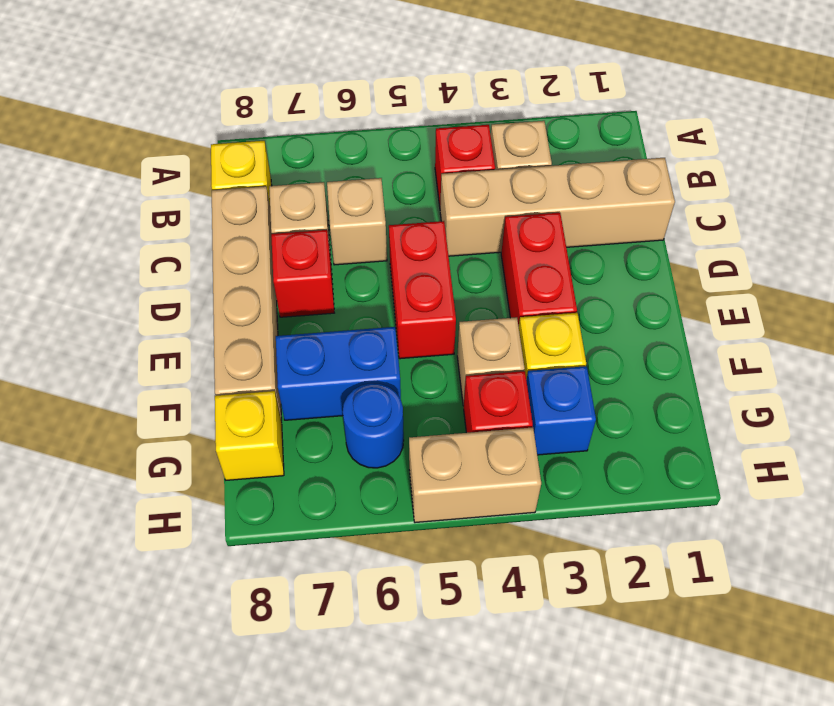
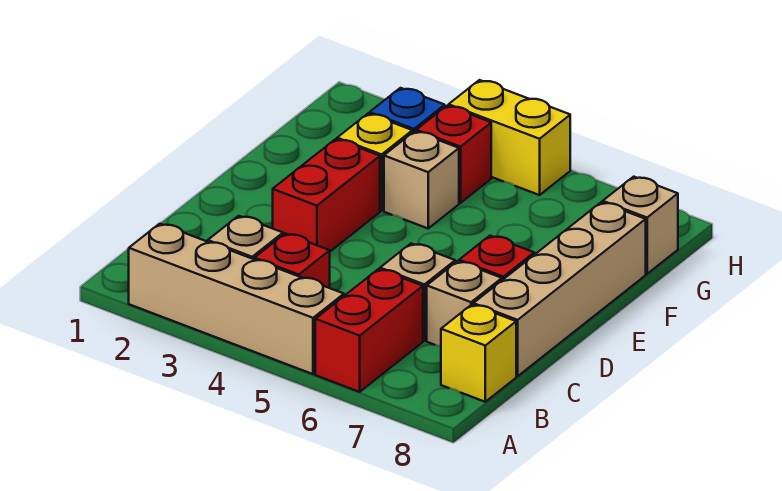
tan brick C1:C4 level 1 -> tan brick A2:A5 level 1
red brick D5:E5 level 1 -> red brick A6:B6 level 1
blue brick F6:F7 level 1 -> none
blue round brick G6 level 1 -> none
yellow brick G8 level 1 -> tan brick G8 level 1
tan brick H4:H5 level 1 -> yellow brick H4:H5 level 1

